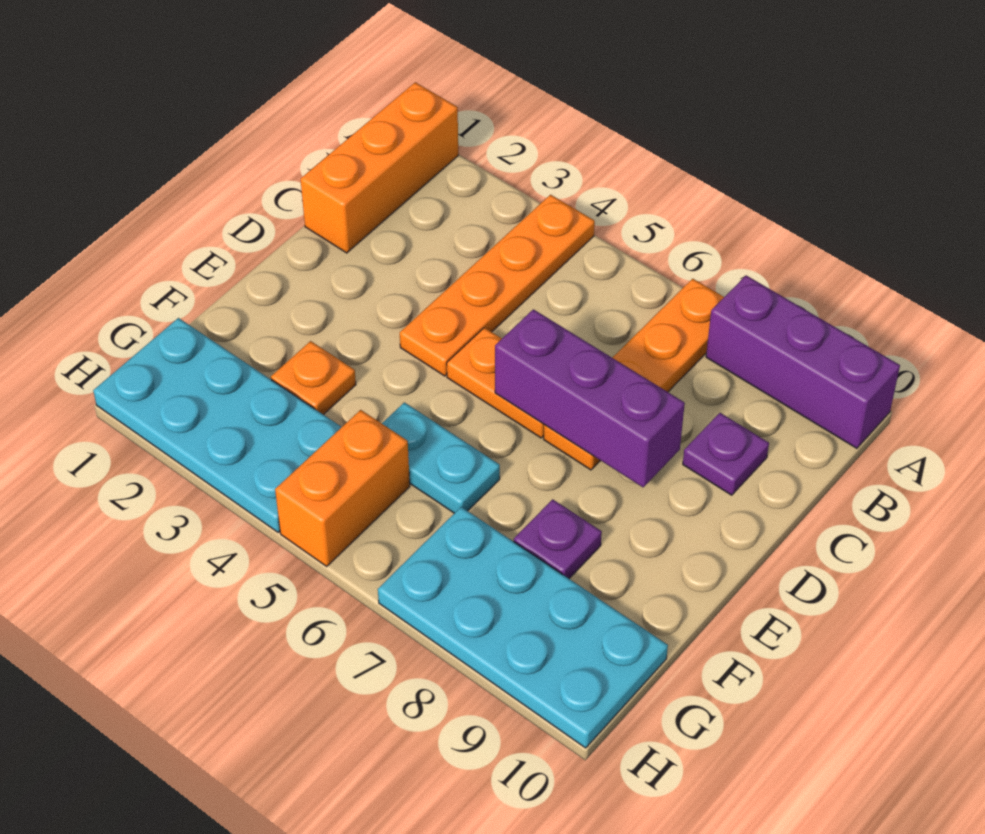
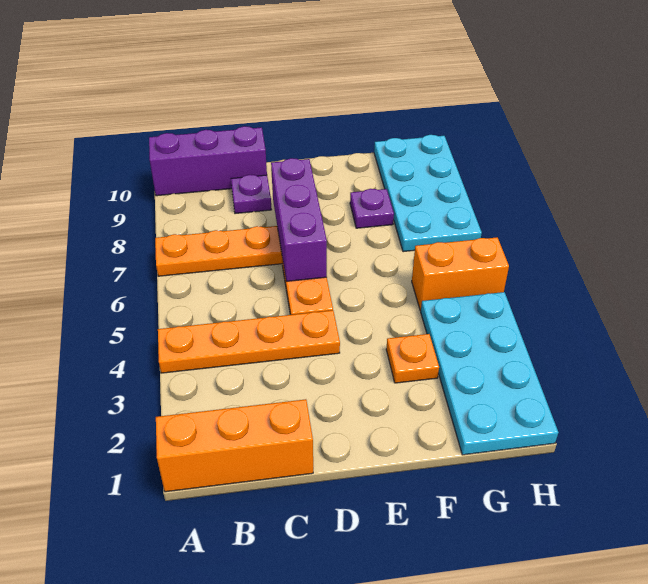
purple brick A8:A10 level 1 -> purple brick A10:C10 level 1
cyan plate F5:F6 level 1 -> none

